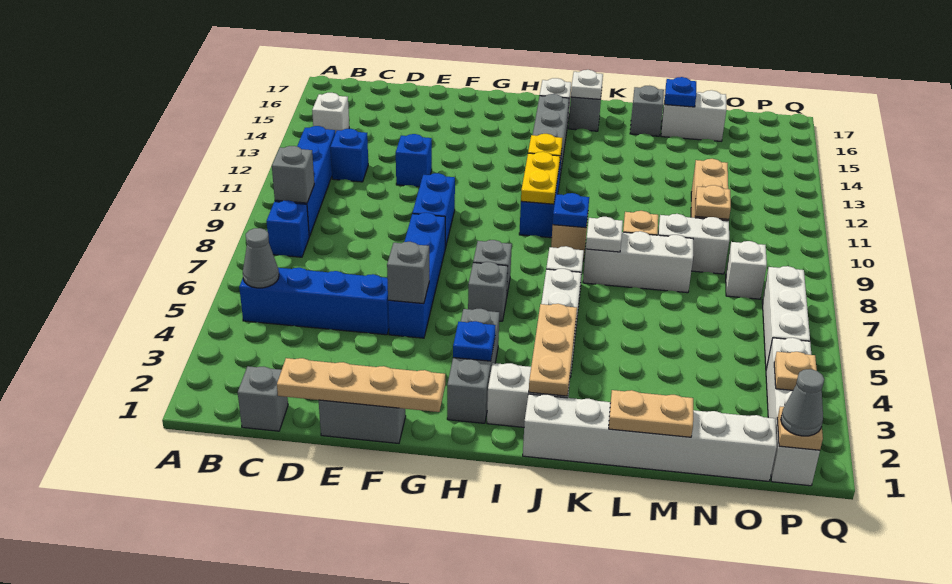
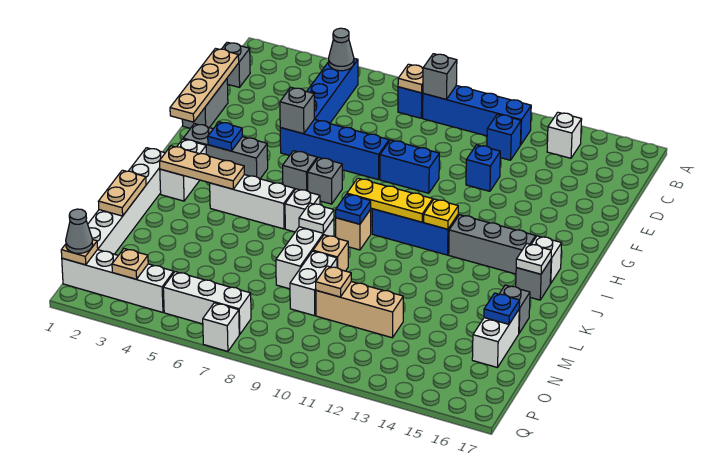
none -> tan plate B8 level 2
yellow plate I10:I11 level 2 -> yellow plate I9:I11 level 2
white brick O8 level 1 -> white brick Q7 level 1

